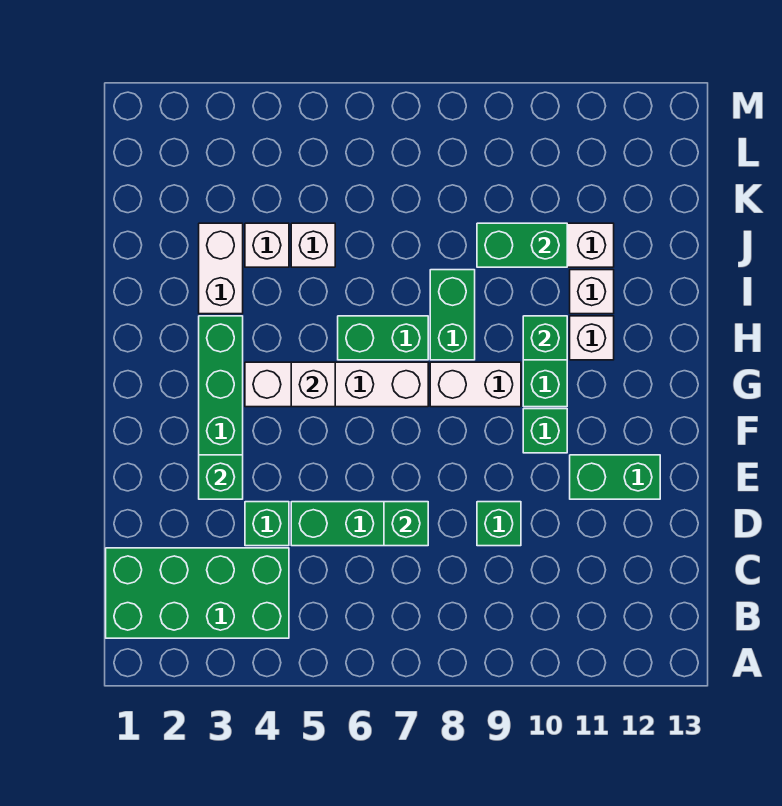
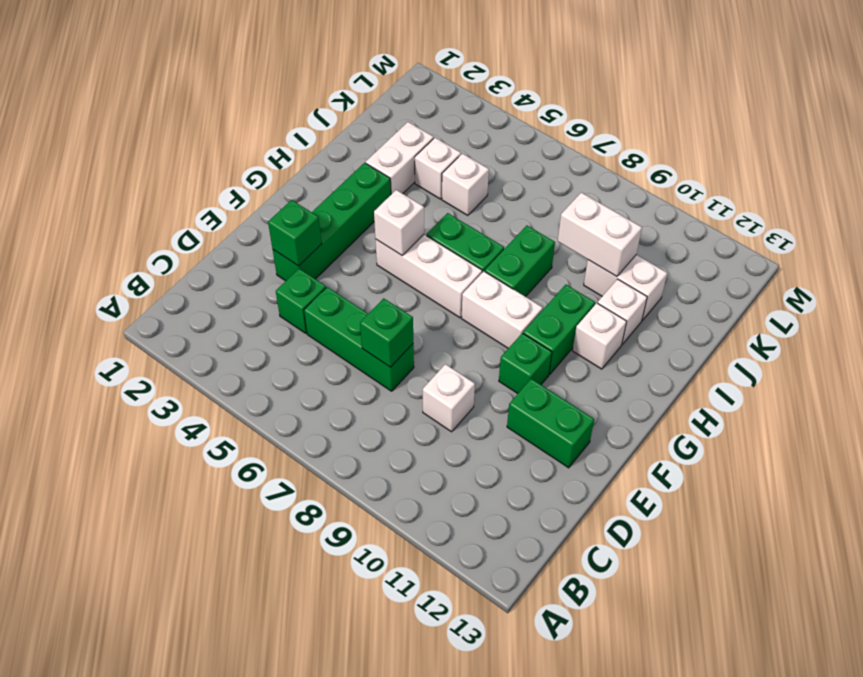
green brick B1:C4 level 1 -> none
green brick D9 level 1 -> white brick D9 level 1
white brick G4:G7 level 1 -> white brick G5:G7 level 1
green brick H10 level 2 -> none
green brick J9:J10 level 2 -> white brick J9:J10 level 2

